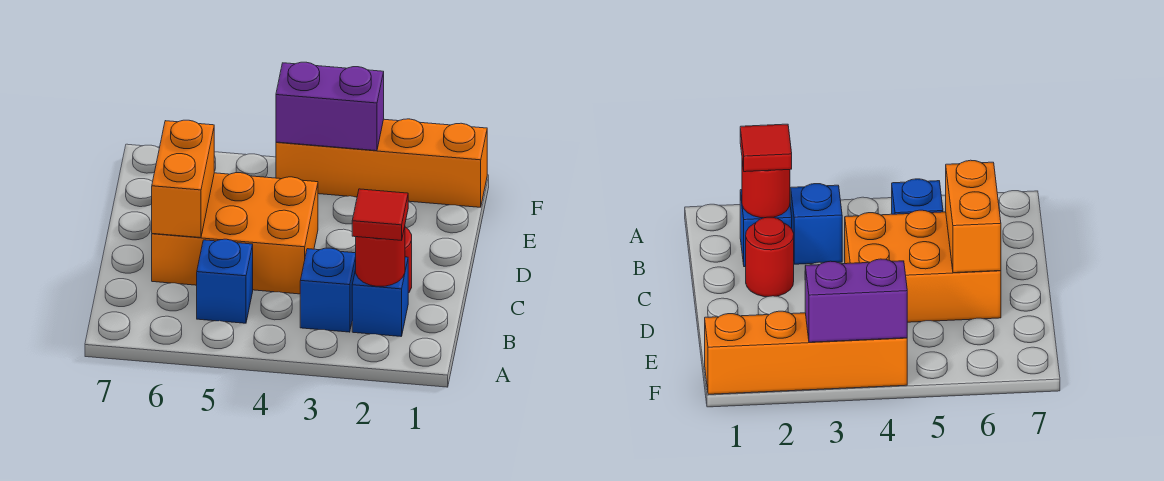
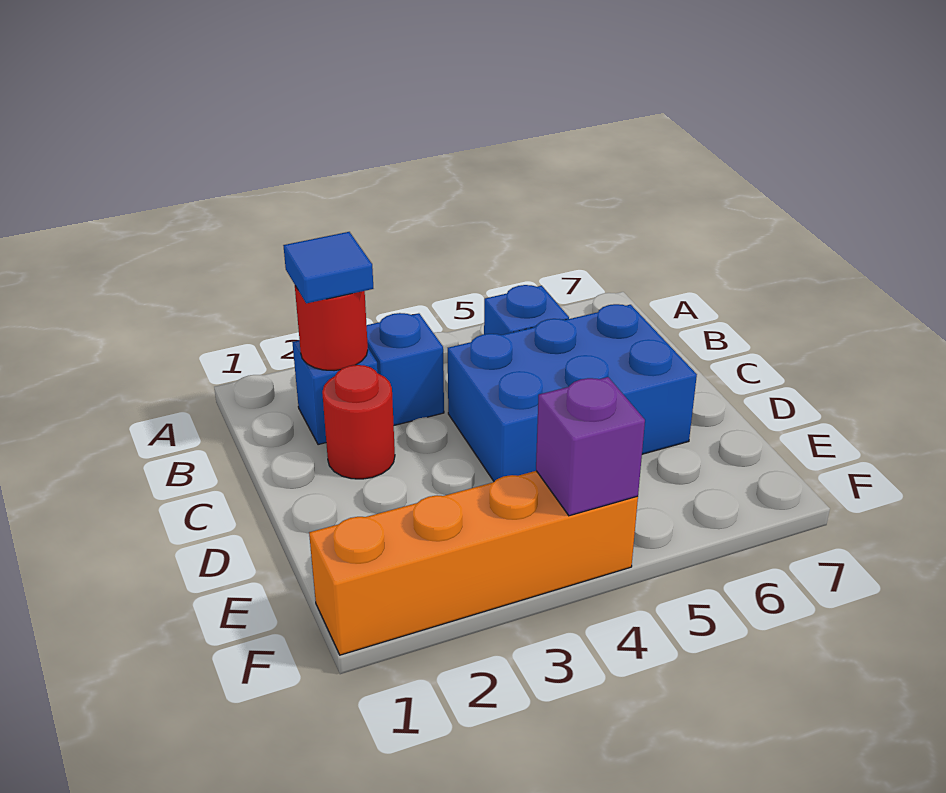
red tile B2 level 3 -> blue tile B2 level 3
orange brick C4:D6 level 1 -> blue brick C4:D6 level 1
orange brick C6:D6 level 2 -> none
purple brick F3:F4 level 2 -> purple brick F4 level 2

